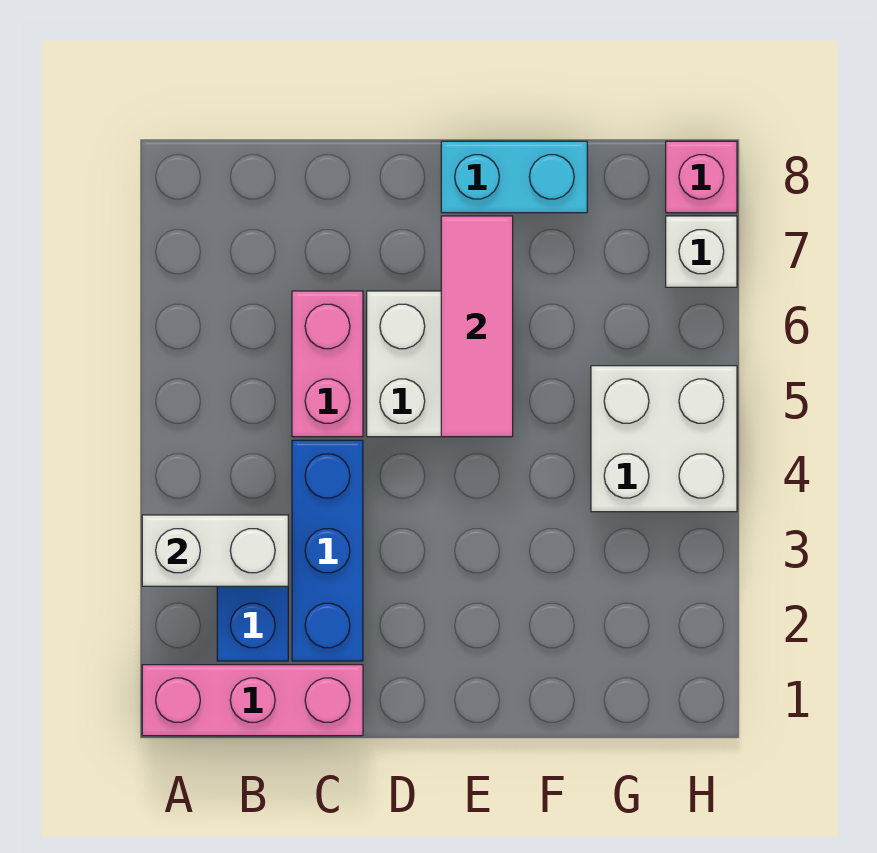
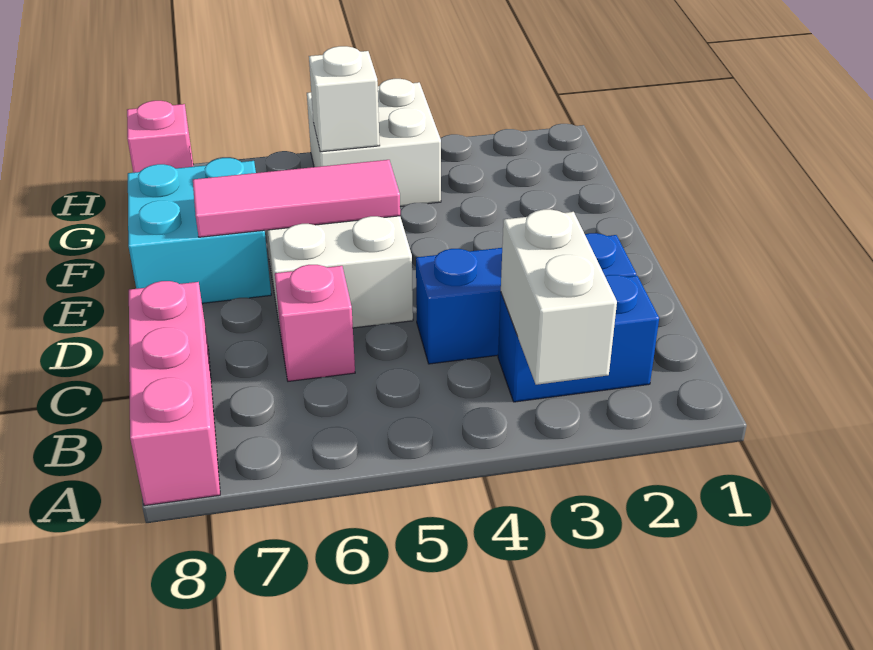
pink brick A1:C1 level 1 -> pink brick A8:C8 level 1
pink brick C5:C6 level 1 -> pink brick C6 level 1
cyan brick E8:F8 level 1 -> cyan brick E7:F8 level 1
white brick H7 level 1 -> white brick G5 level 2

